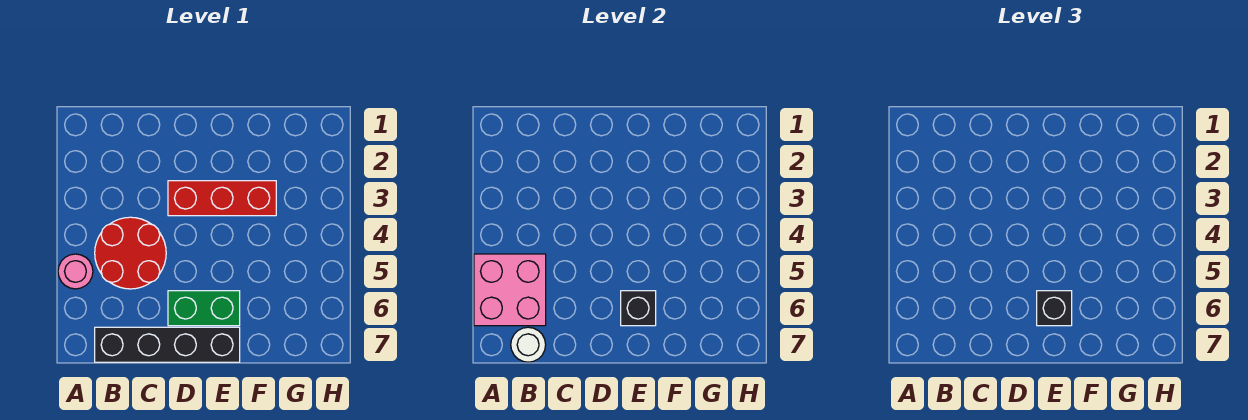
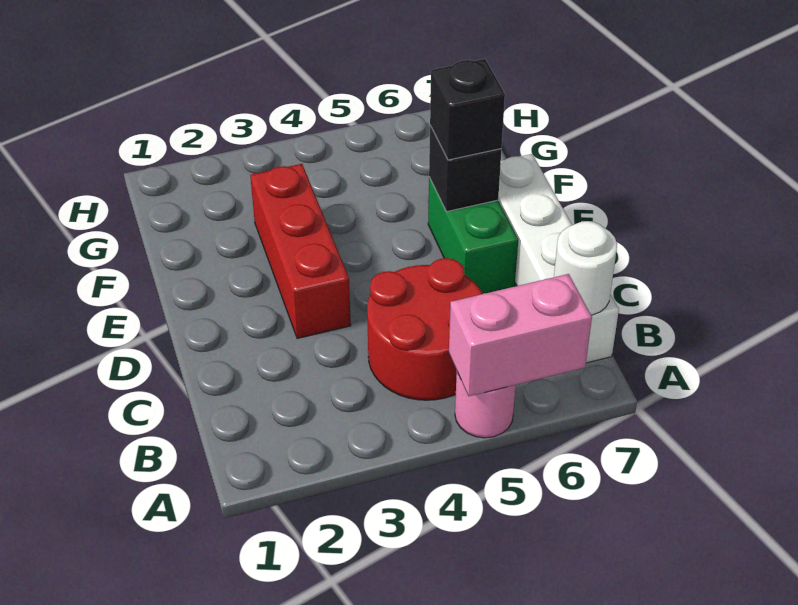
pink brick A5:B6 level 2 -> pink brick A5:A6 level 2
black brick B7:E7 level 1 -> white brick B7:E7 level 1

